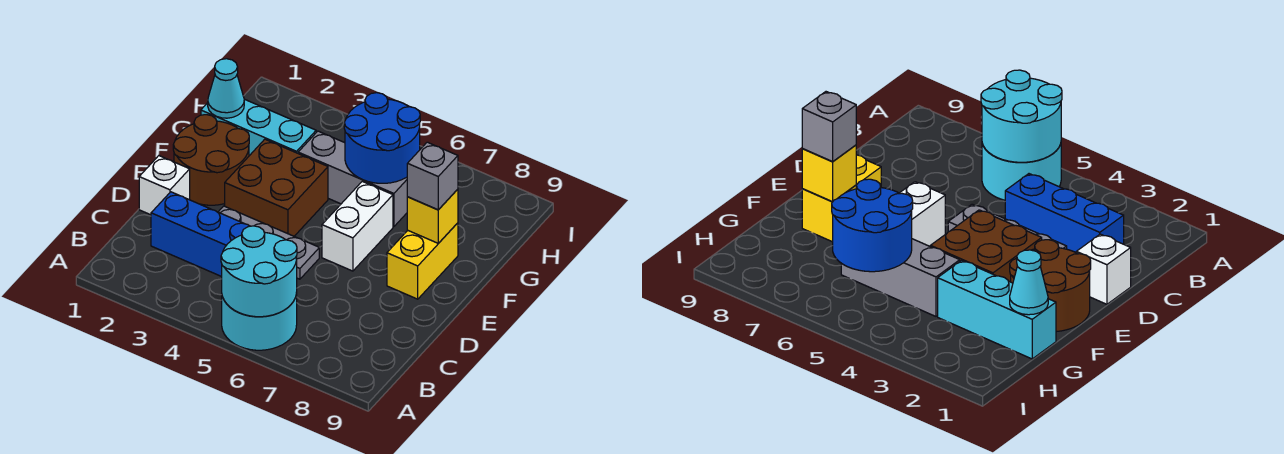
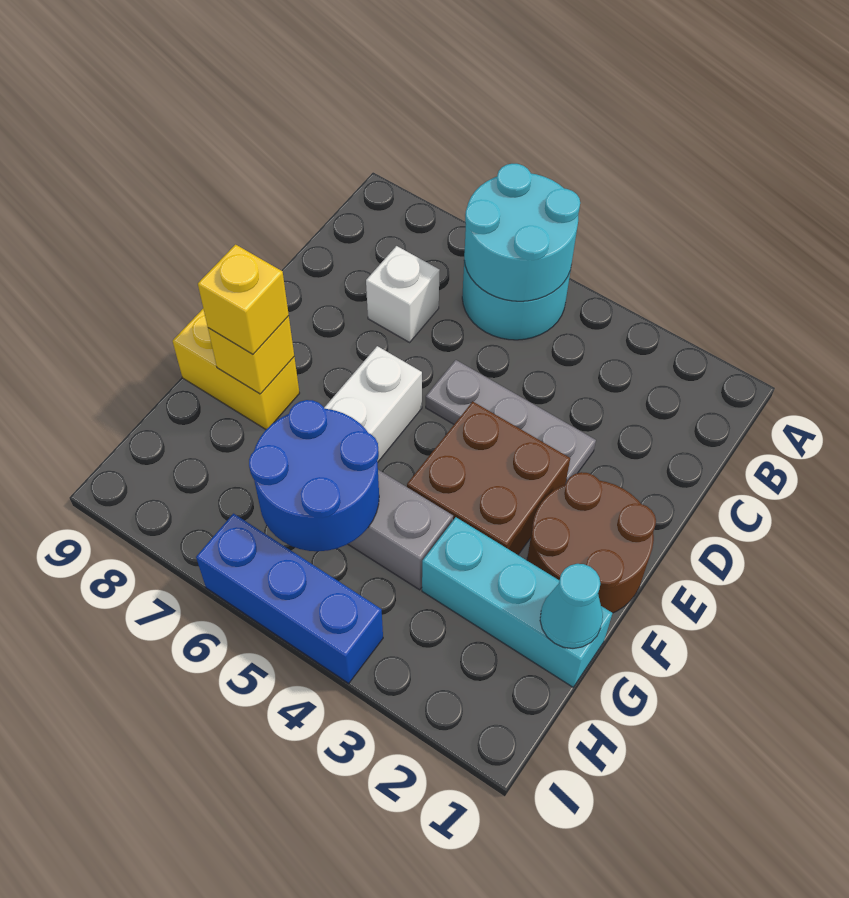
blue brick C2:C4 level 1 -> blue brick I4:I6 level 1
white brick D1 level 1 -> white brick C7 level 1
yellow brick E8:F8 level 1 -> yellow brick F8:F9 level 1
grey brick F8 level 3 -> yellow brick F8 level 3

